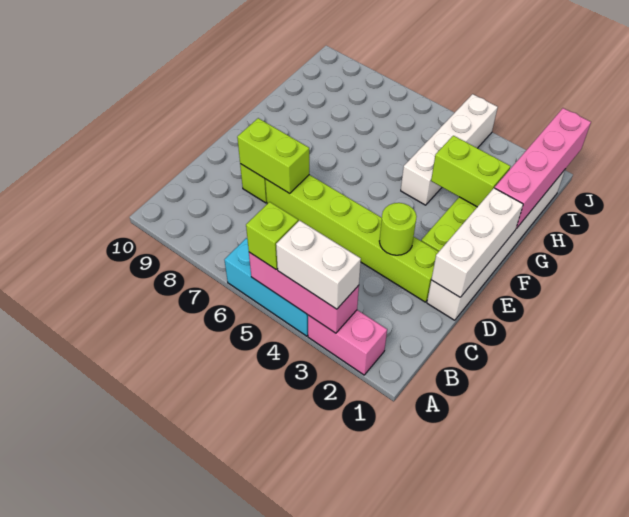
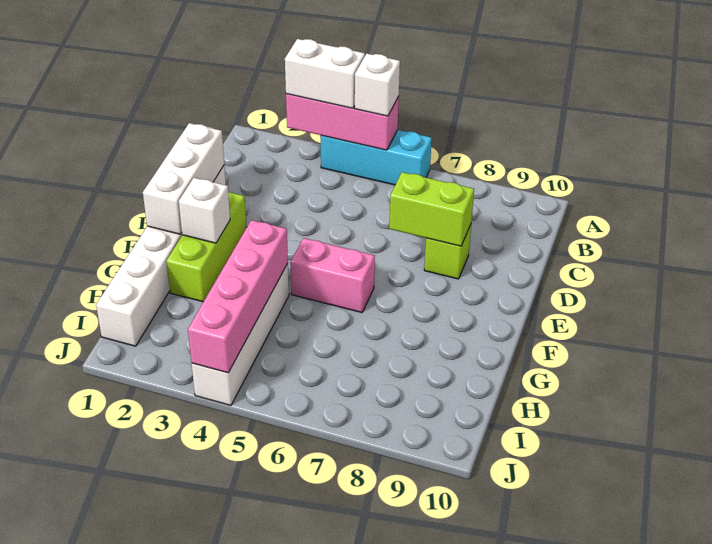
pink brick A2:A3 level 1 -> pink brick F5:F6 level 1
lime brick A5 level 3 -> white brick A5 level 3
lime brick D2:D7 level 1 -> none
lime round brick D3 level 2 -> none
none -> white brick F2 level 2
pink brick G1:J1 level 2 -> pink brick G4:J4 level 2
lime brick G2:G3 level 2 -> none

